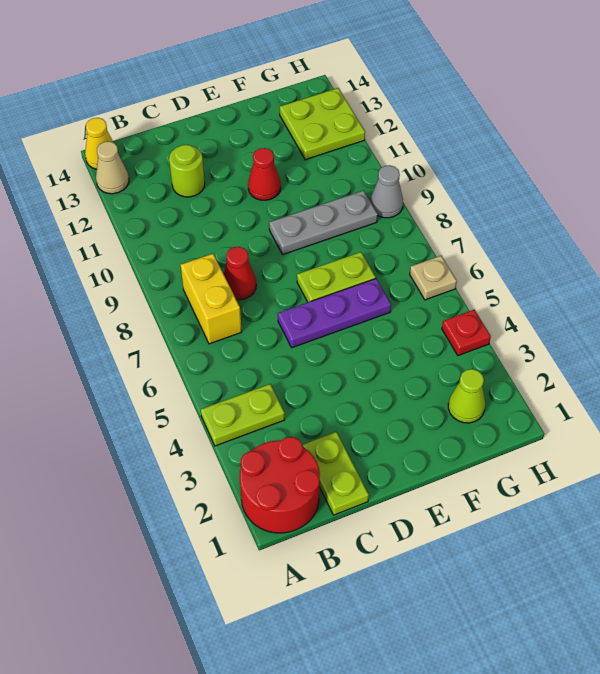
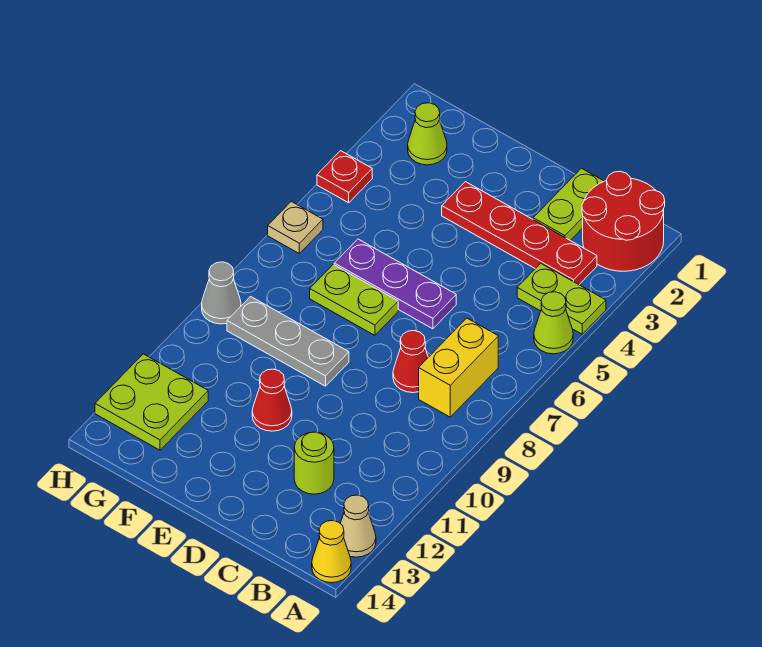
none -> lime cone A5 level 1
none -> red plate B3:E3 level 1

